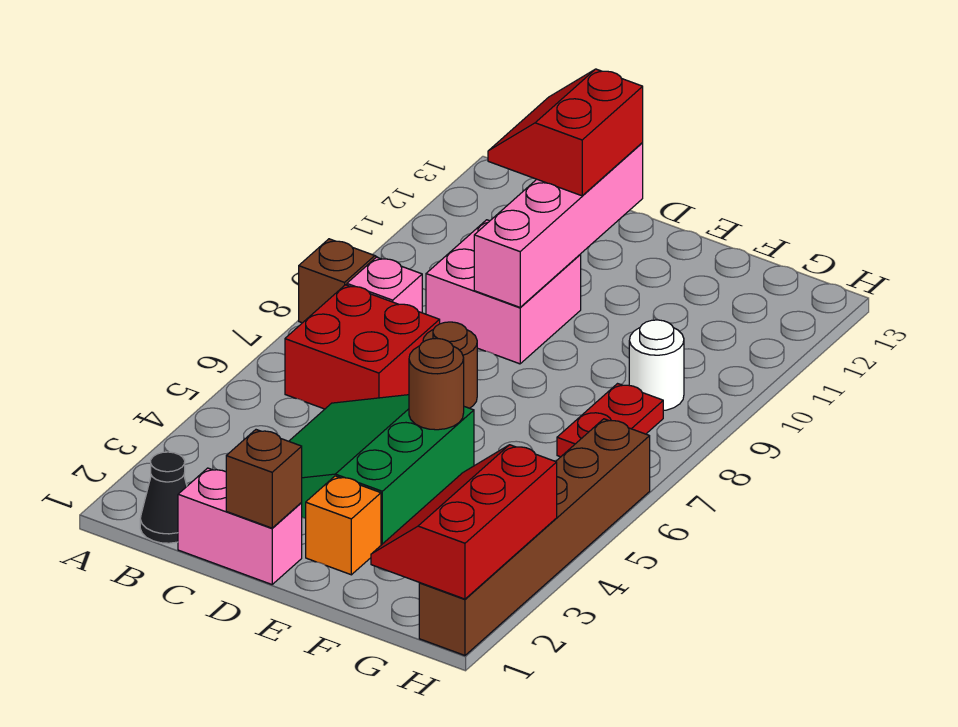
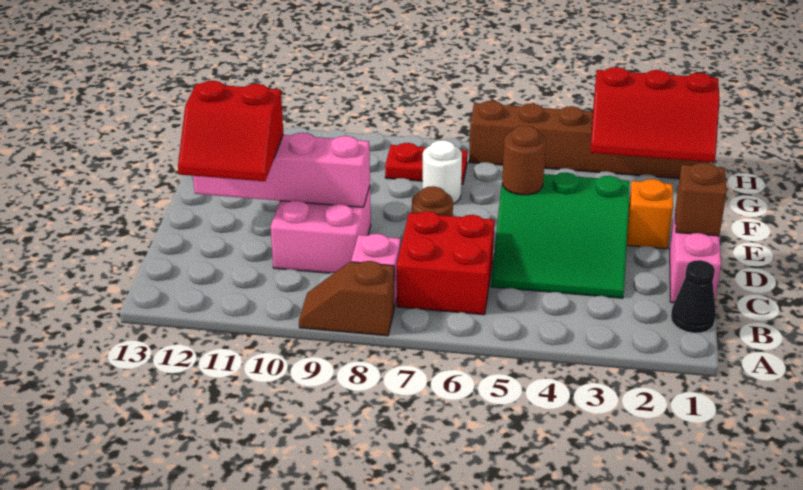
white round brick G9 level 1 -> white round brick F7 level 1

